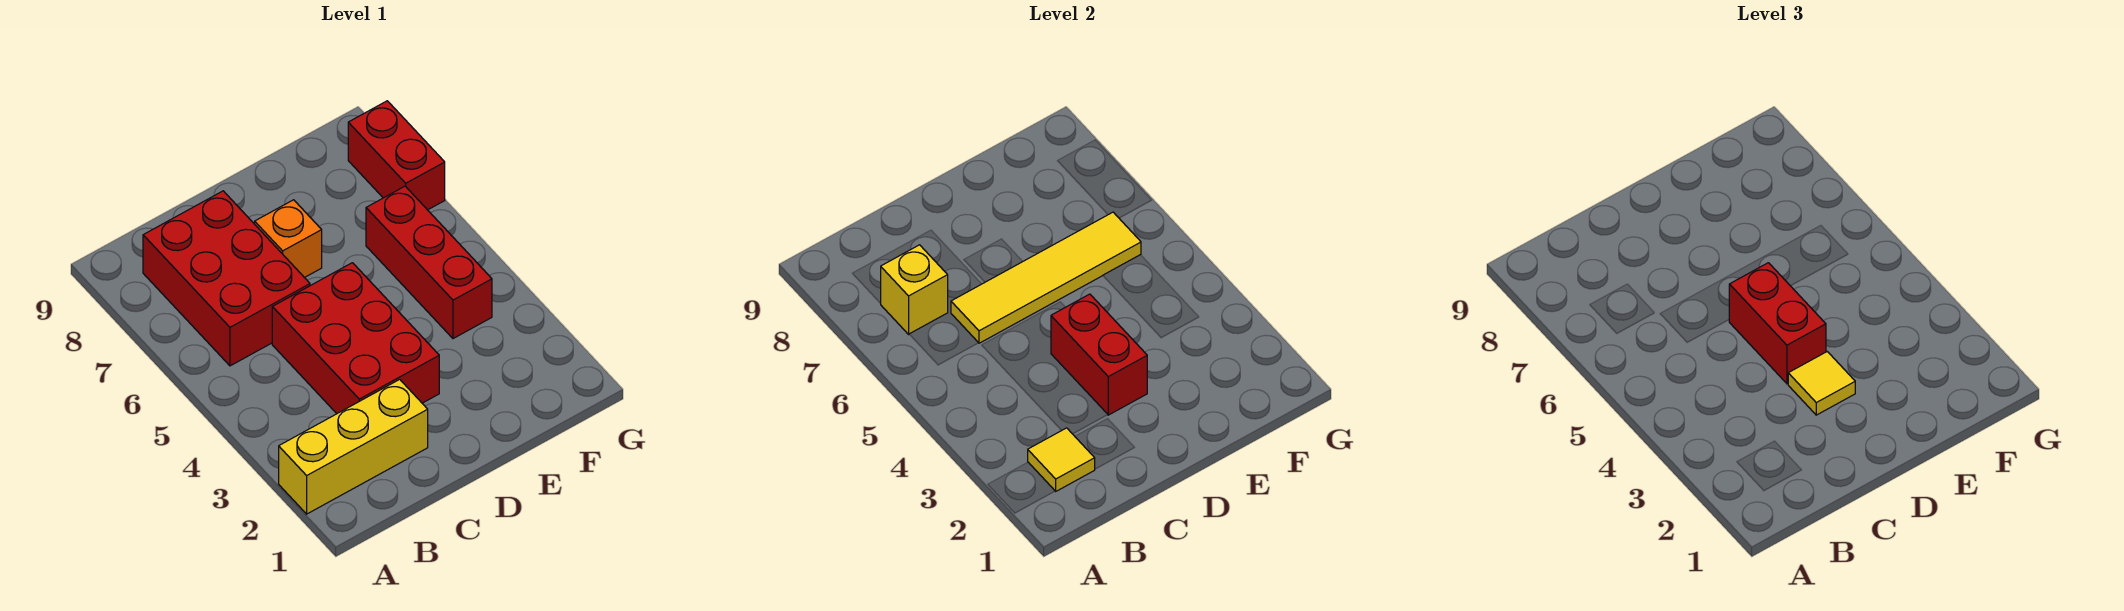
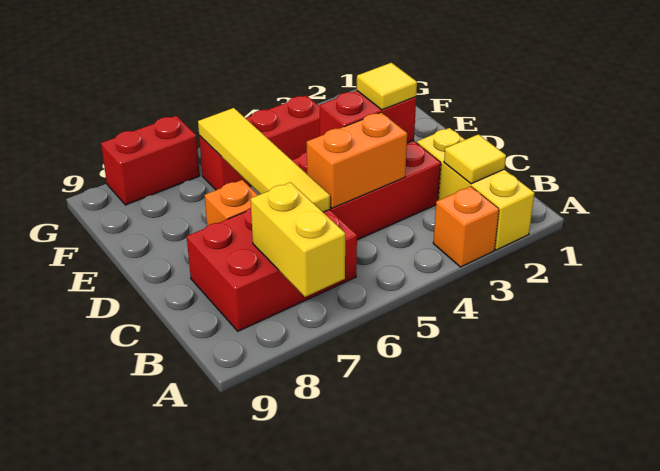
none -> orange brick A3 level 1
yellow brick B7 level 2 -> yellow brick A7:B7 level 2
none -> orange brick C4:C5 level 2
red brick D4:D5 level 3 -> none

